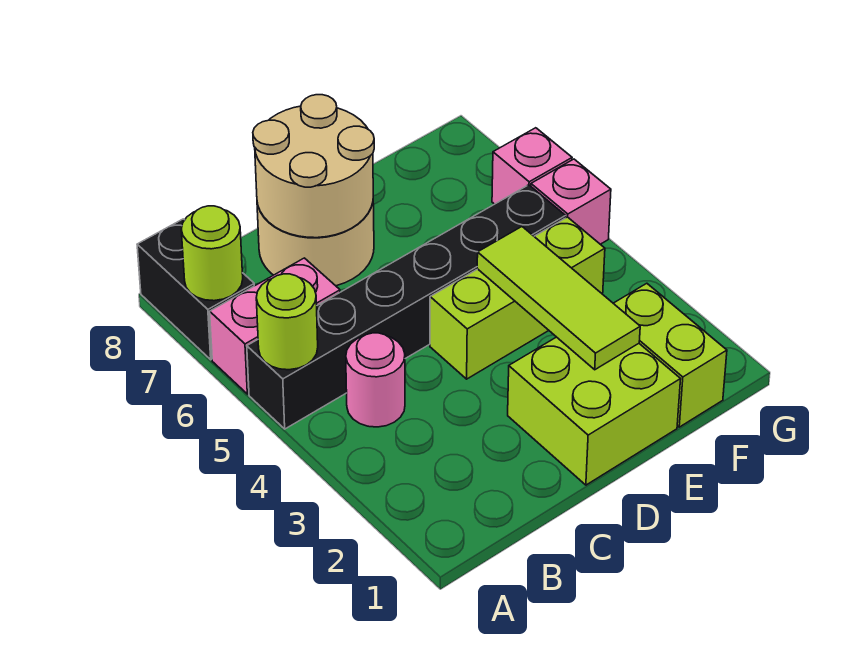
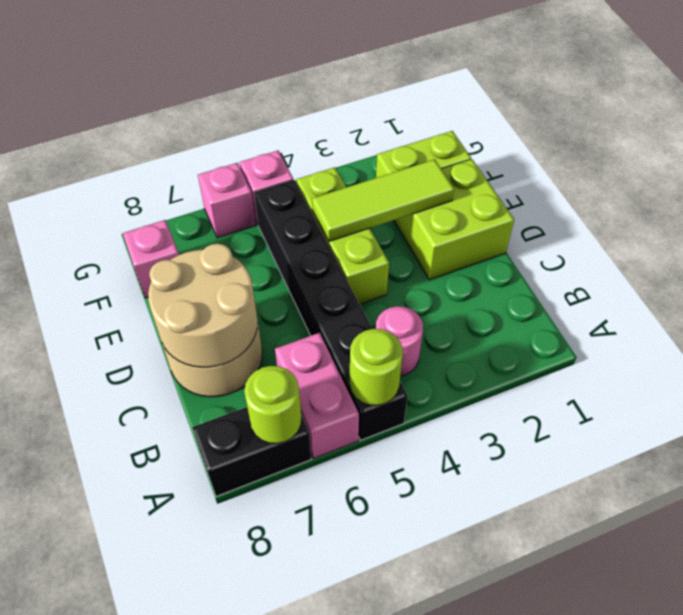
none -> pink brick F8 level 1

